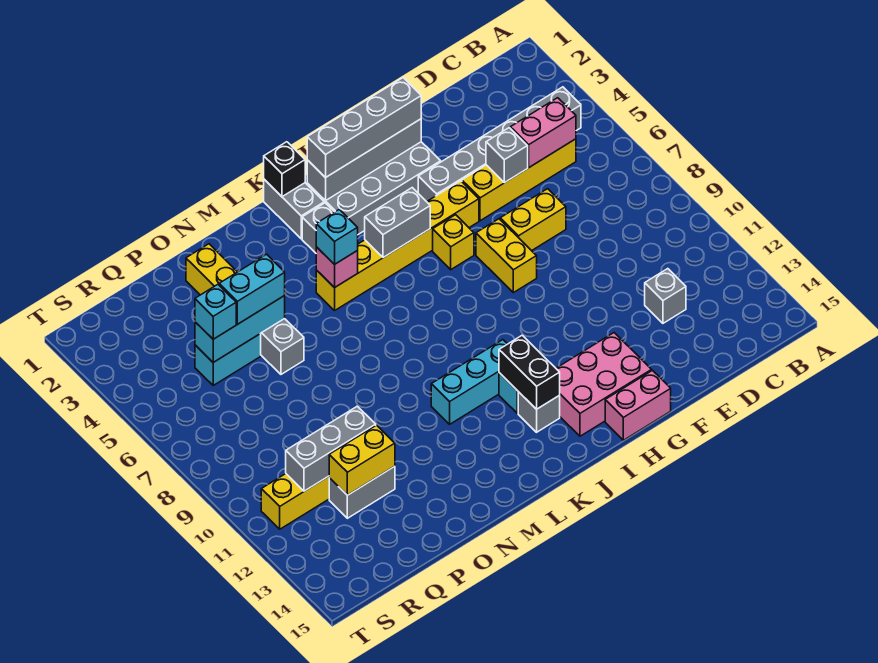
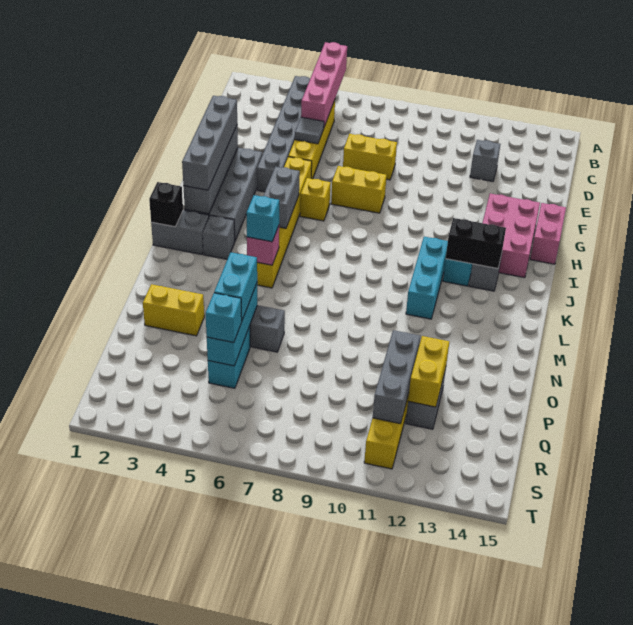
pink brick C5:D5 level 2 -> pink brick A5:D5 level 2
grey brick E5 level 2 -> grey tile E5 level 2
yellow brick E7:F7 level 1 -> yellow brick E7:E8 level 1

